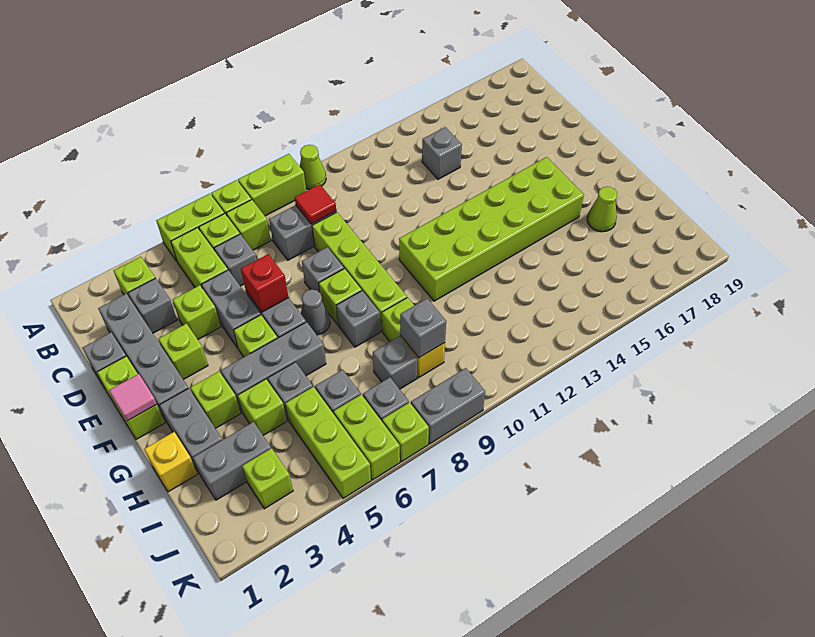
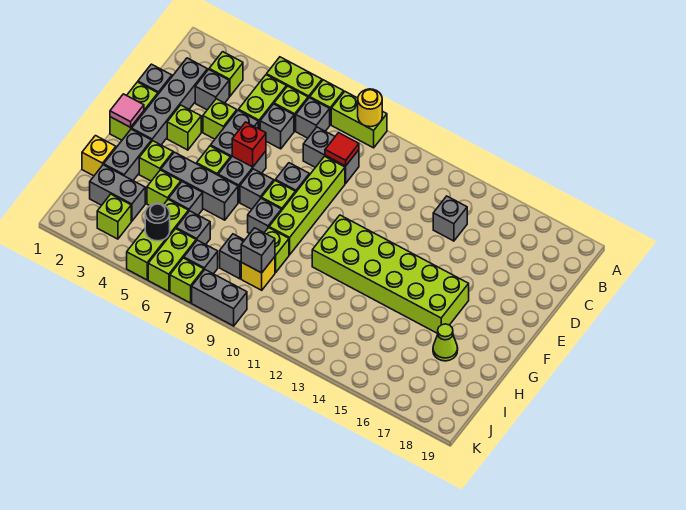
none -> yellow round brick A9 level 2
lime cone A10 level 1 -> none
lime brick B7 level 1 -> grey brick B7 level 1
grey cone F7 level 1 -> grey brick F7 level 1
none -> black round brick J5 level 2

